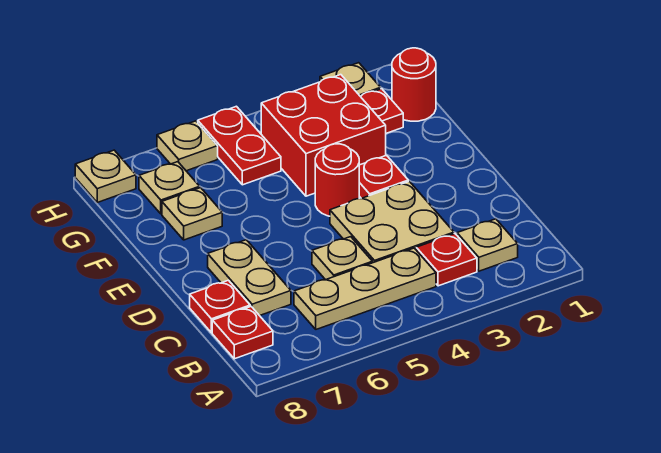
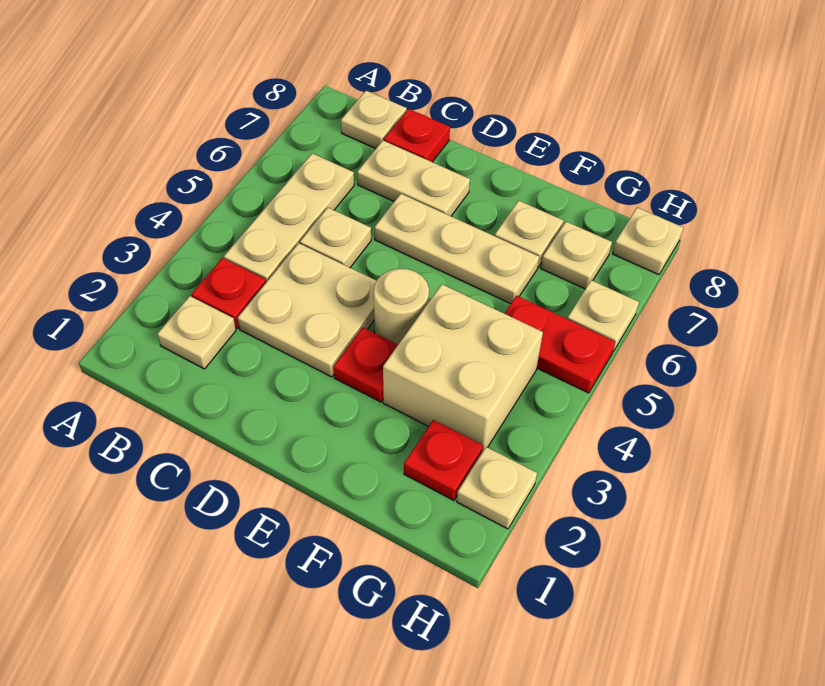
red plate B8 level 1 -> tan plate B8 level 1
none -> tan plate D6:F6 level 1
red round brick E4 level 1 -> tan round brick E4 level 1
red brick F3:G4 level 1 -> tan brick F3:G4 level 1
red round brick G1 level 1 -> none

